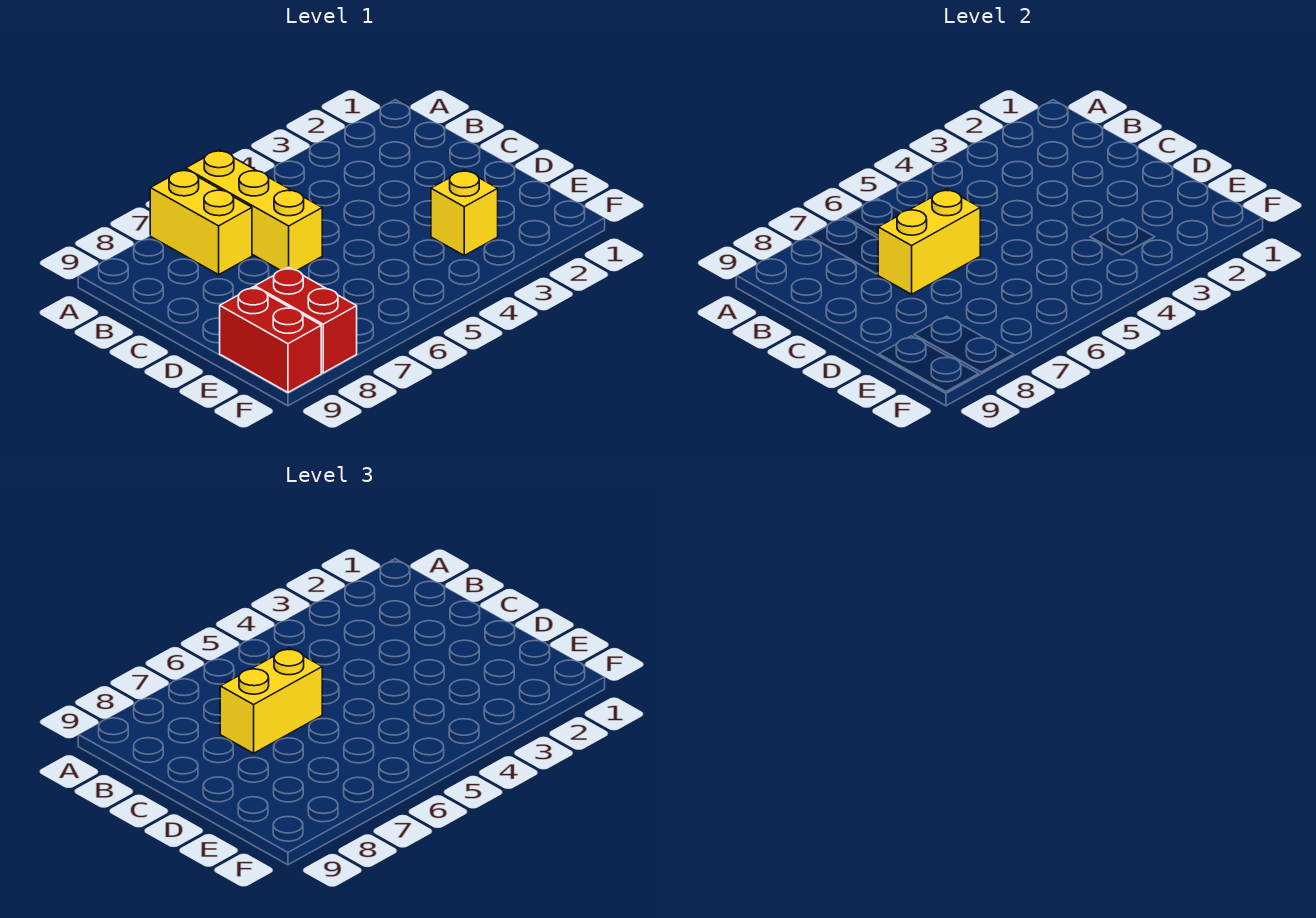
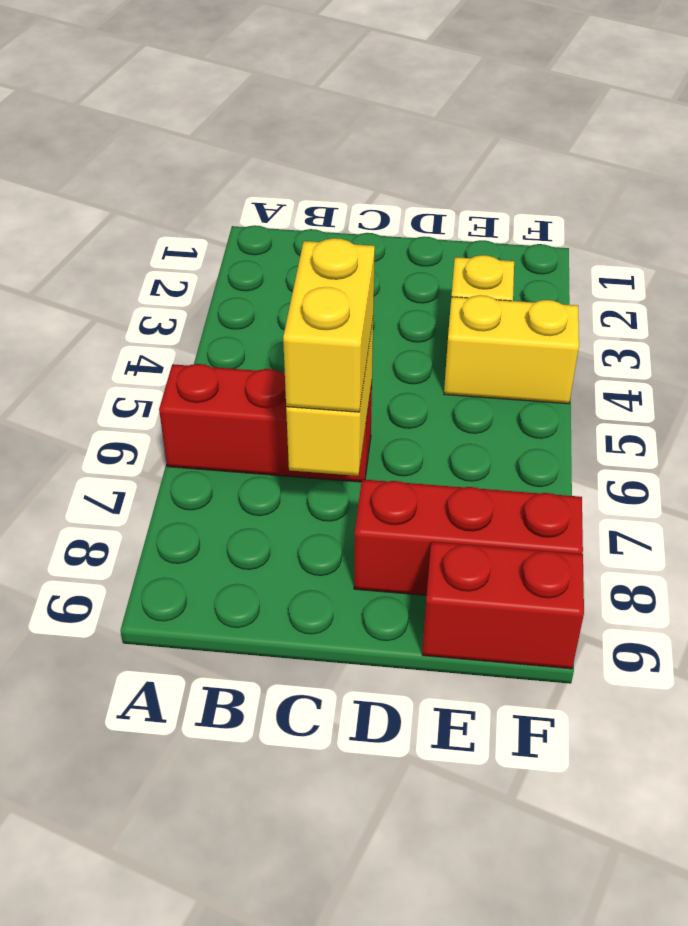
yellow brick A6:C6 level 1 -> red brick A6:C6 level 1
yellow brick A7:B7 level 1 -> yellow brick E4:F4 level 1
red brick E8:F8 level 1 -> red brick D8:F8 level 1

